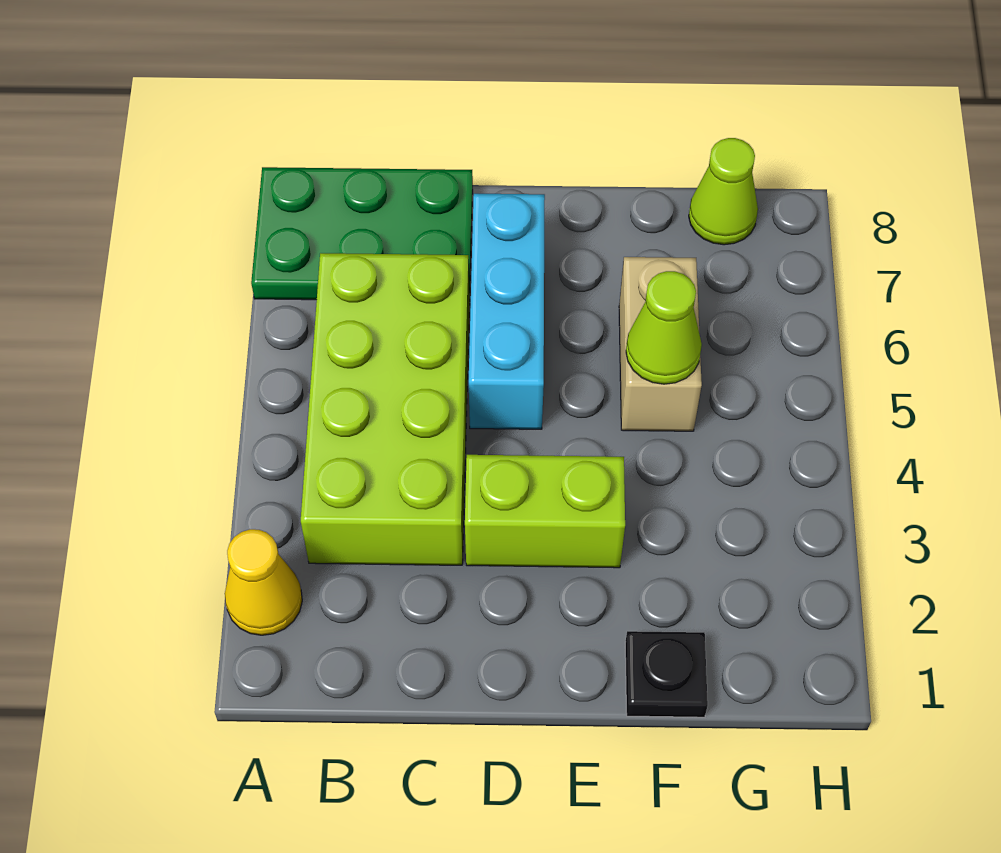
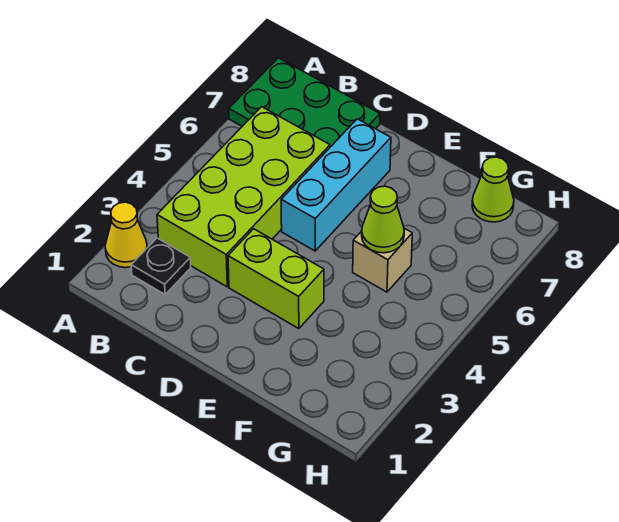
black plate F1 level 1 -> black plate B2 level 1
tan brick F5:F6 level 1 -> tan brick F5 level 1

